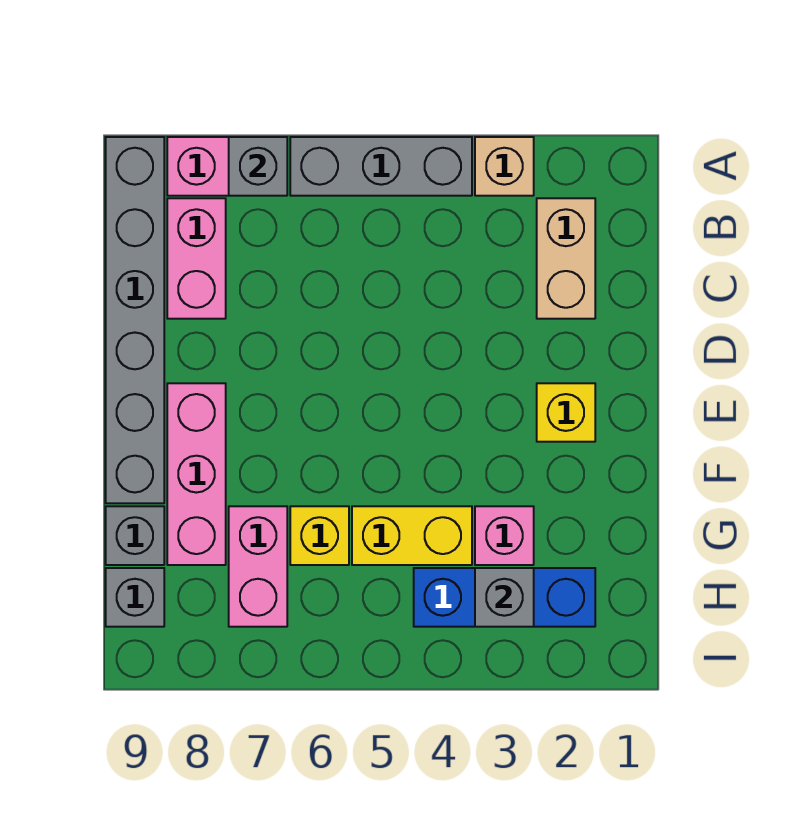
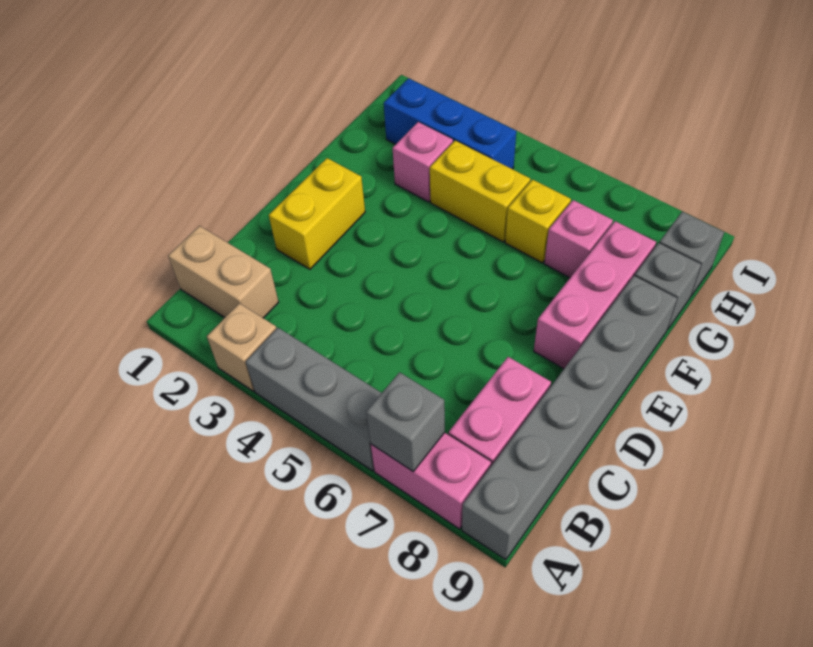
tan brick B2:C2 level 1 -> tan brick B1:B2 level 1
yellow brick E2 level 1 -> yellow brick D2:E2 level 1
pink brick G7:H7 level 1 -> pink brick G7 level 1
grey brick H3 level 2 -> none

